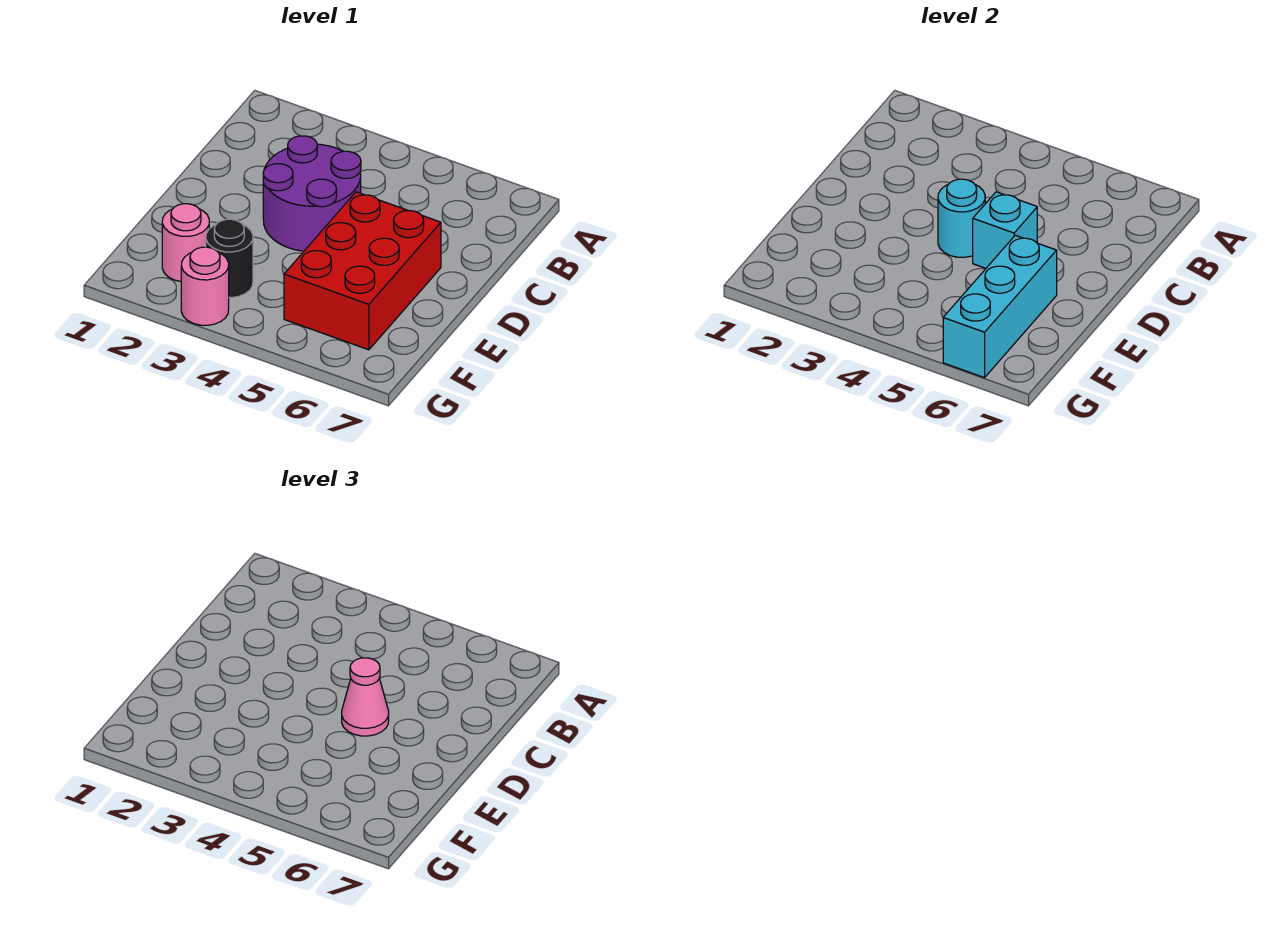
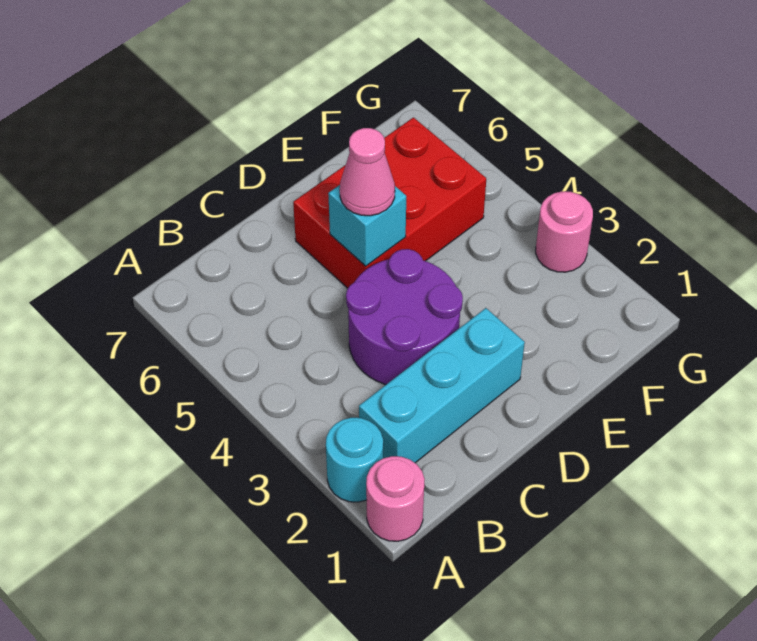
cyan round brick D4 level 2 -> cyan round brick A2 level 1
cyan brick E6:G6 level 2 -> cyan brick B2:D2 level 1
pink round brick F2 level 1 -> pink round brick A1 level 1
black round brick F3 level 1 -> none

